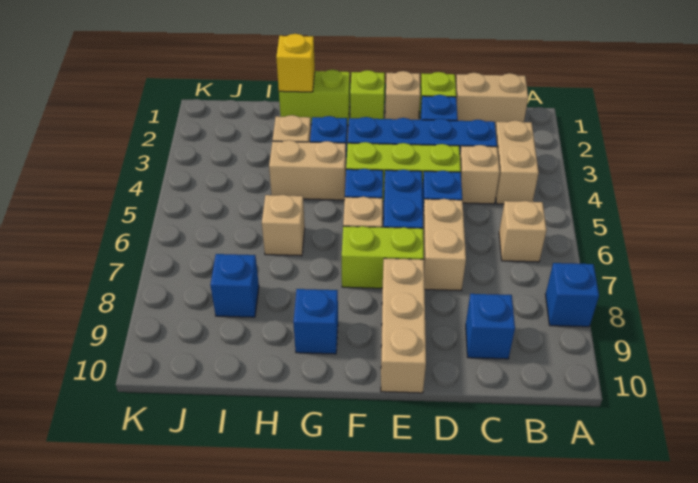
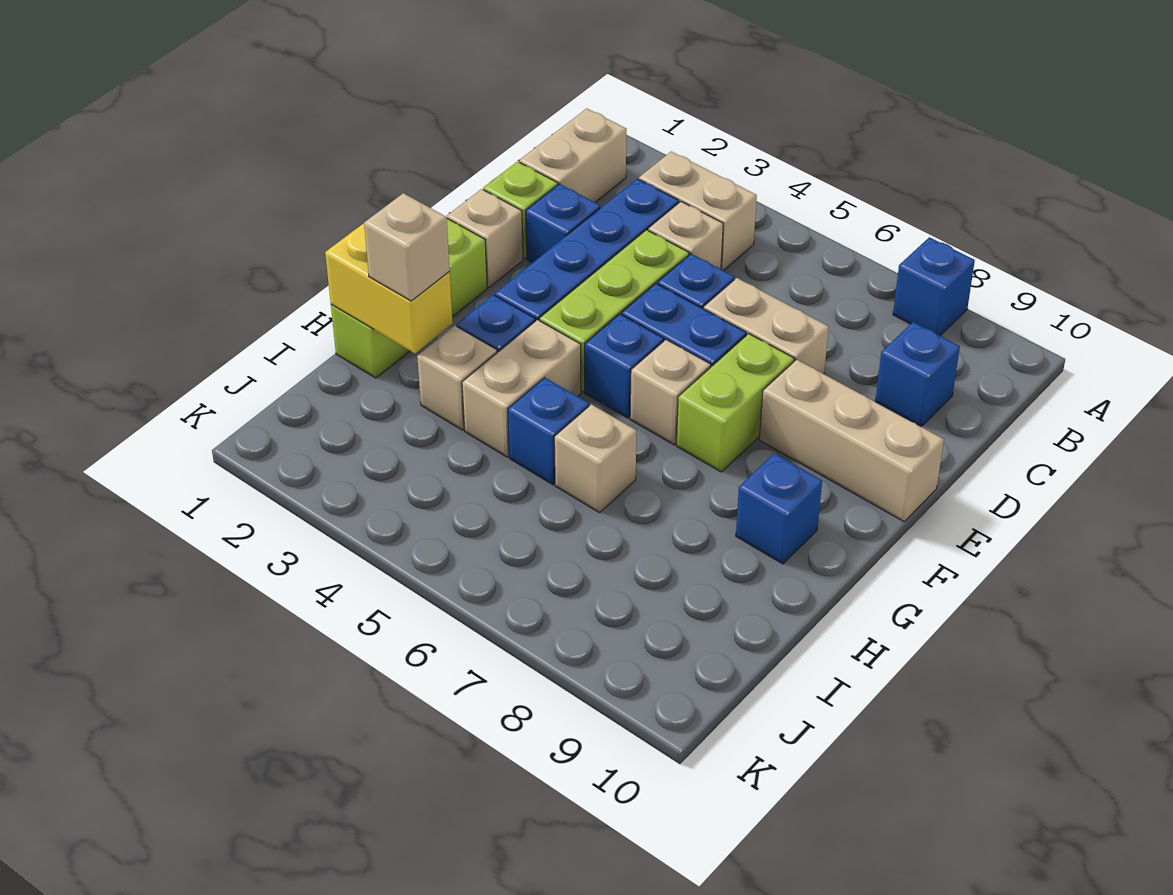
tan brick B6 level 1 -> tan brick H2 level 3
yellow brick H1 level 2 -> yellow brick H1:H2 level 2
blue brick I8 level 1 -> blue brick H5 level 1

